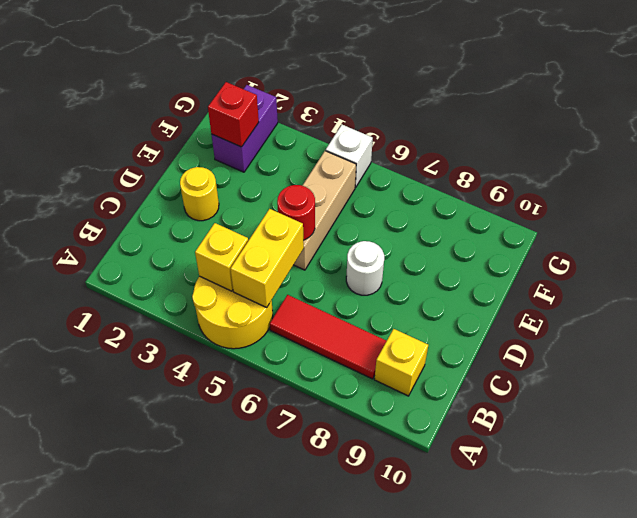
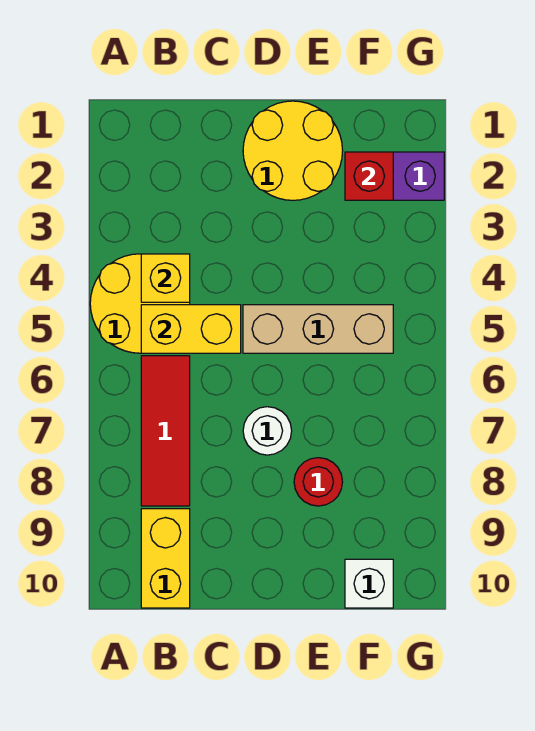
yellow brick B9 level 1 -> yellow brick B9:B10 level 1
yellow round brick D2 level 1 -> yellow round brick D1:E2 level 1
red round brick D5 level 2 -> red round brick E8 level 1
white brick G5 level 1 -> white brick F10 level 1

